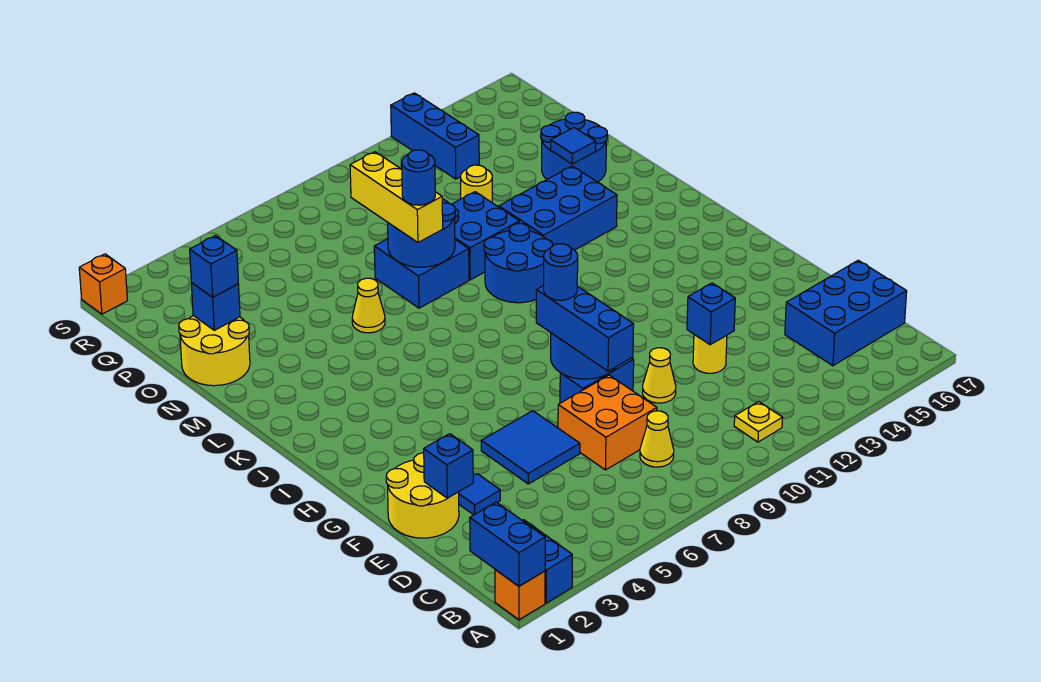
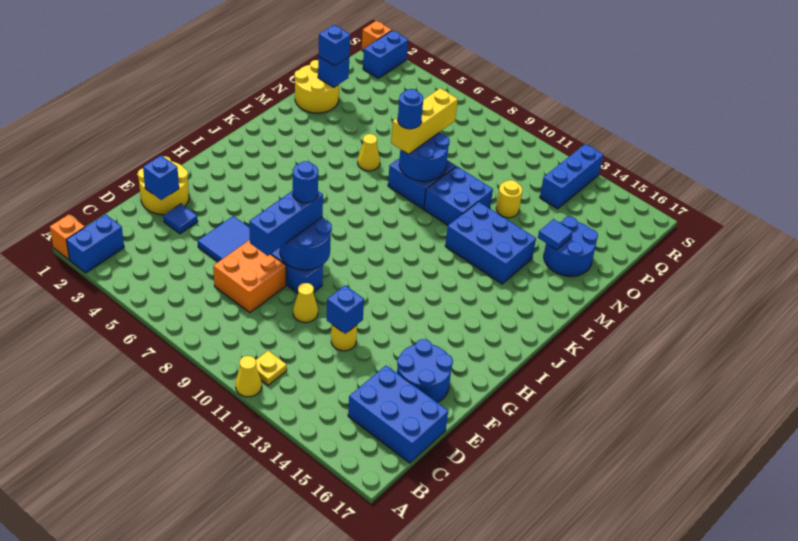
blue brick A1:B1 level 2 -> blue brick R2:S2 level 1
yellow cone C8 level 1 -> yellow cone A11 level 1
blue round brick K10:L11 level 1 -> blue round brick E15:F16 level 1

